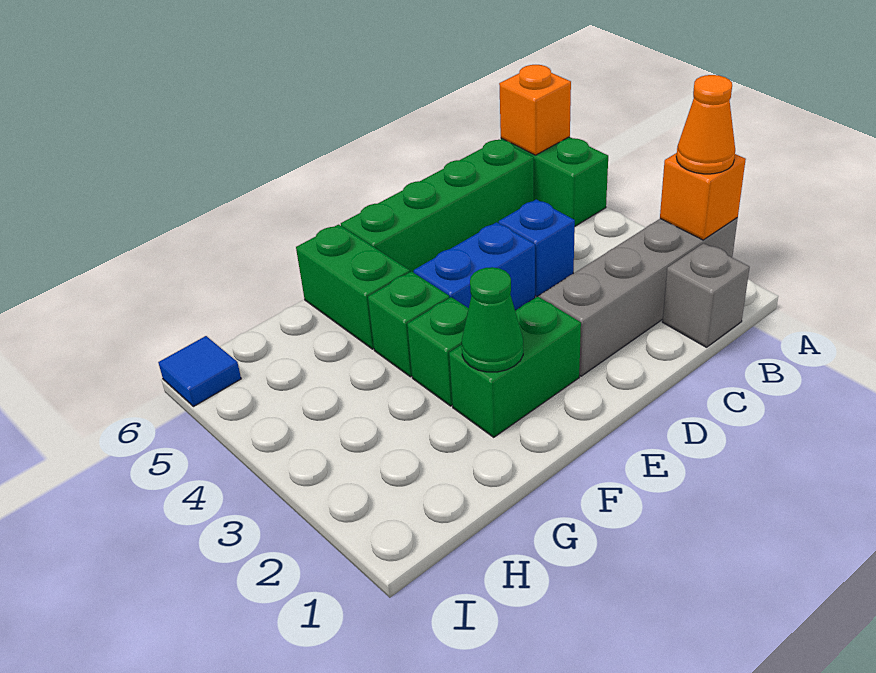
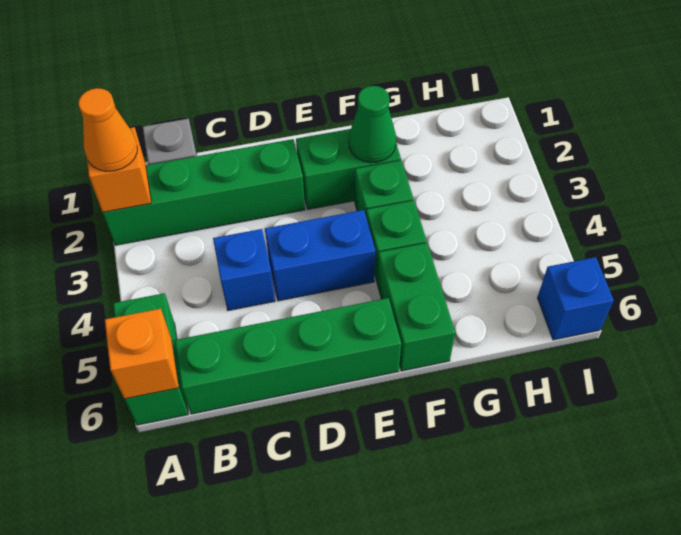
grey brick A2:D2 level 1 -> green brick A2:D2 level 1
blue tile I6 level 1 -> blue brick I6 level 1

